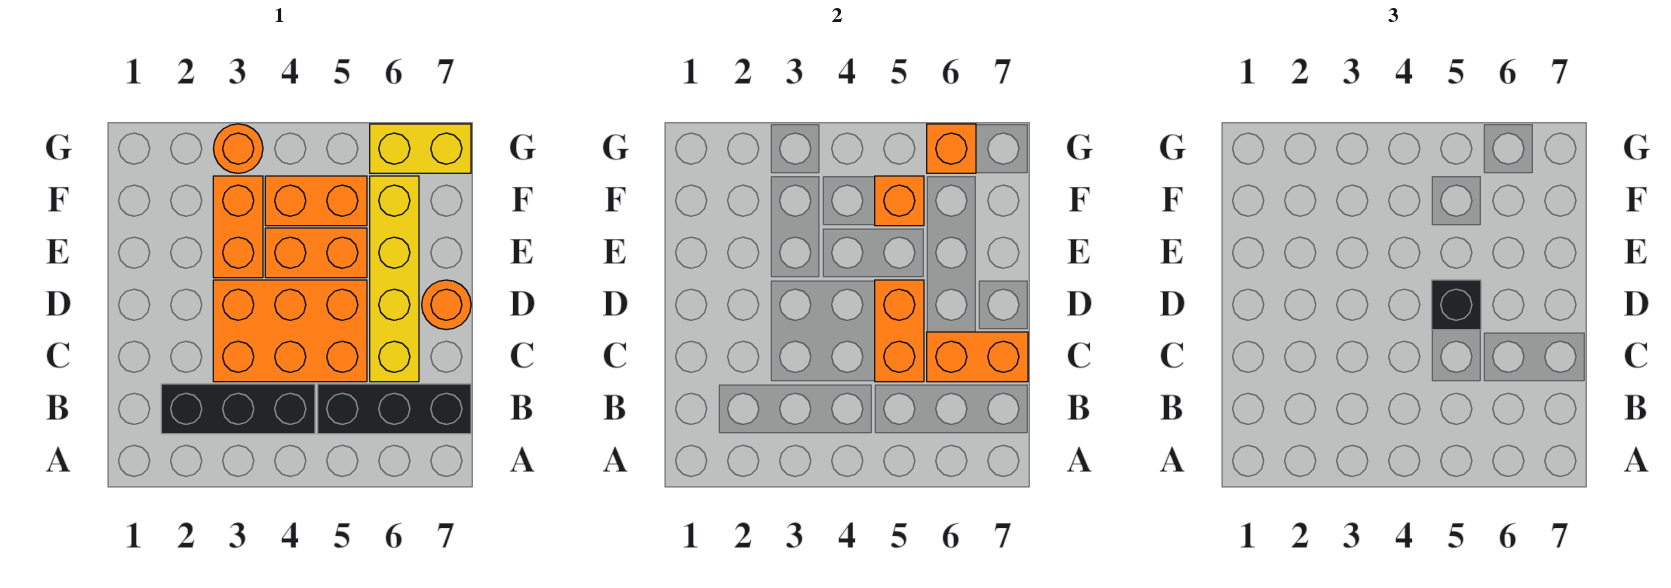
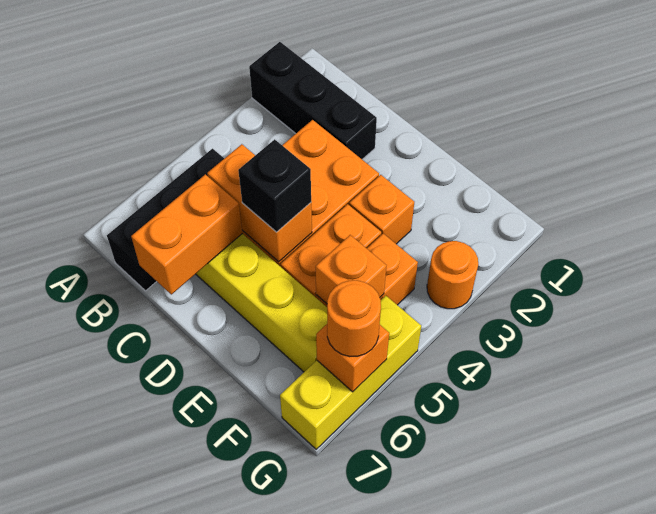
black brick B2:B4 level 1 -> black brick A2:C2 level 1
orange round brick D7 level 1 -> orange round brick G6 level 3
orange brick E3:F3 level 1 -> orange brick E3 level 1
yellow brick G6:G7 level 1 -> yellow brick G5:G7 level 1

